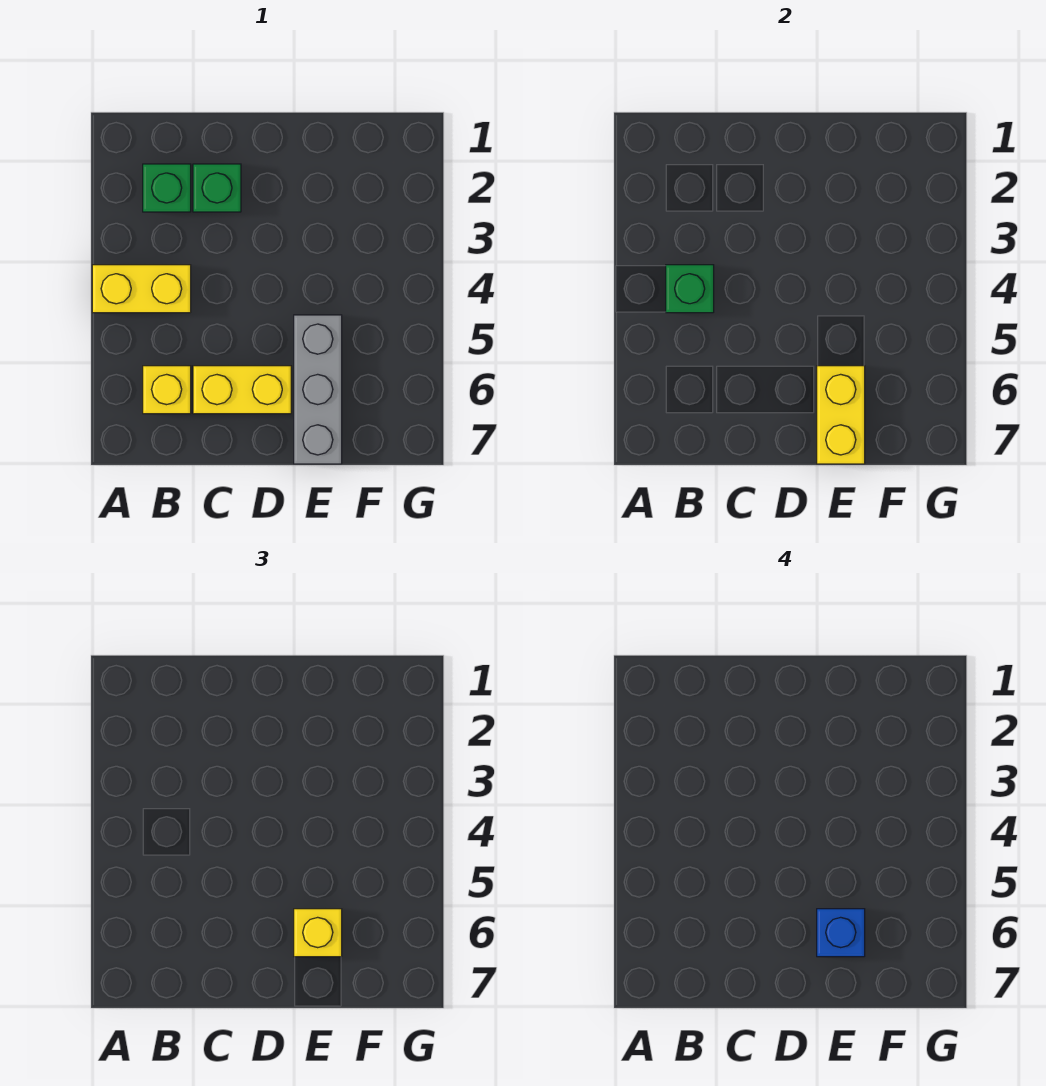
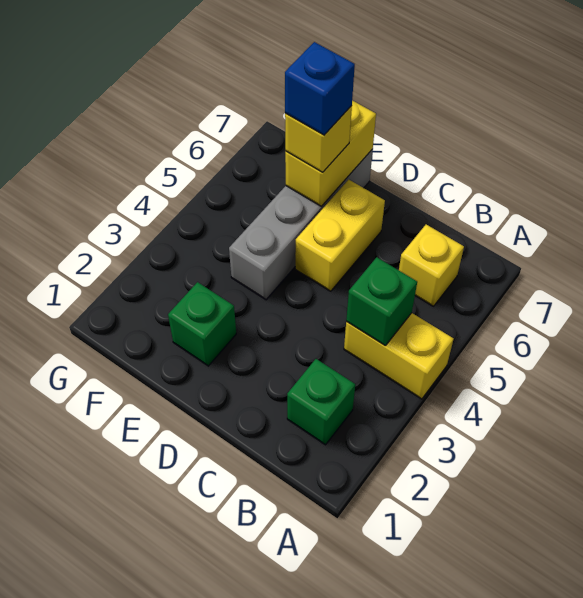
green brick C2 level 1 -> green brick E2 level 1
yellow brick C6:D6 level 1 -> yellow brick D5:D6 level 1
grey brick E5:E7 level 1 -> grey brick E4:E7 level 1

